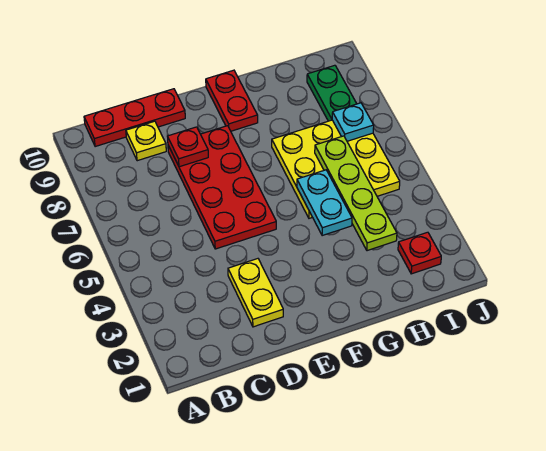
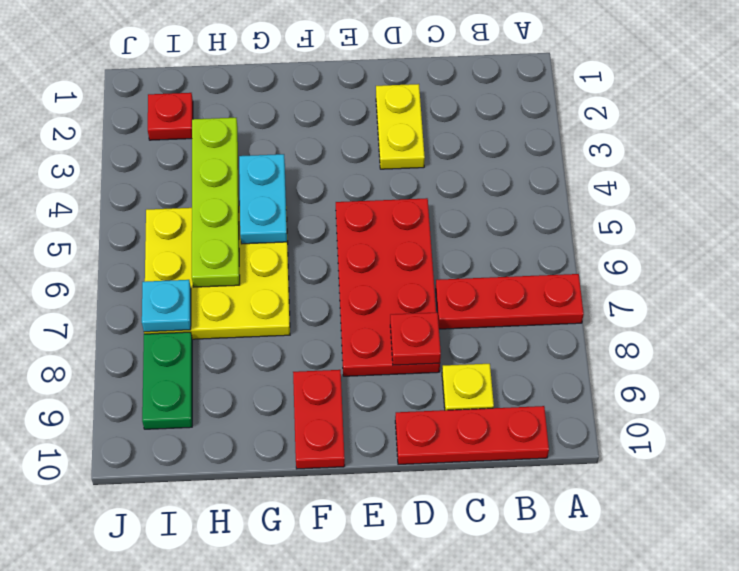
none -> red plate A7:C7 level 1

